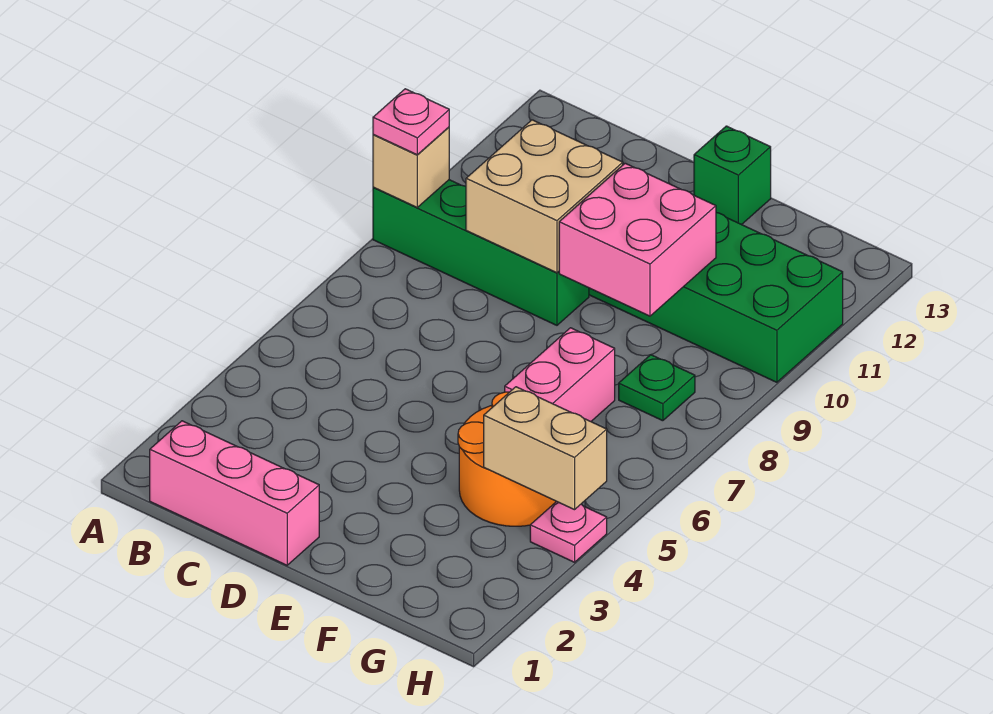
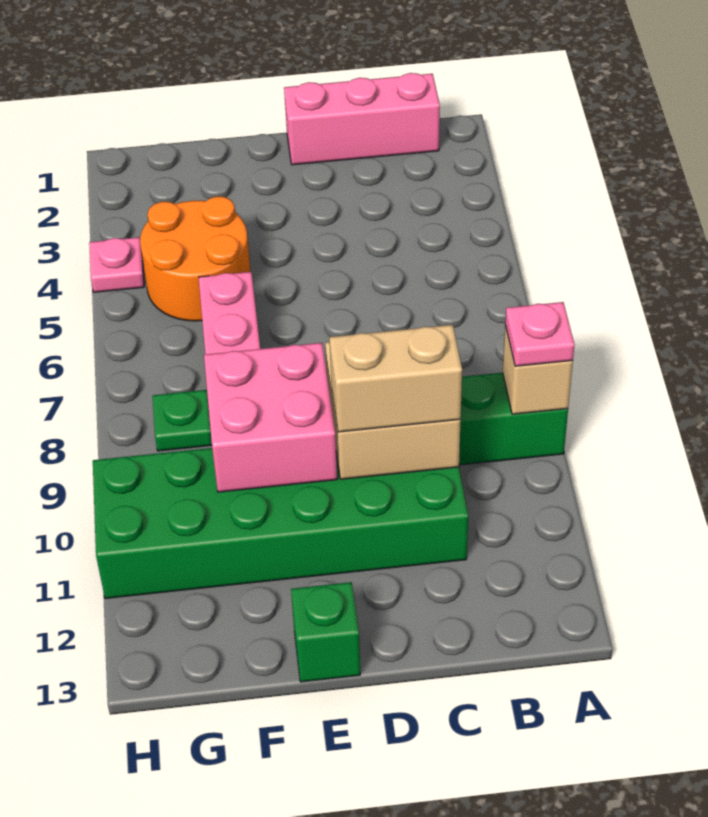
tan brick G4:H4 level 2 -> tan brick C10:D10 level 3

